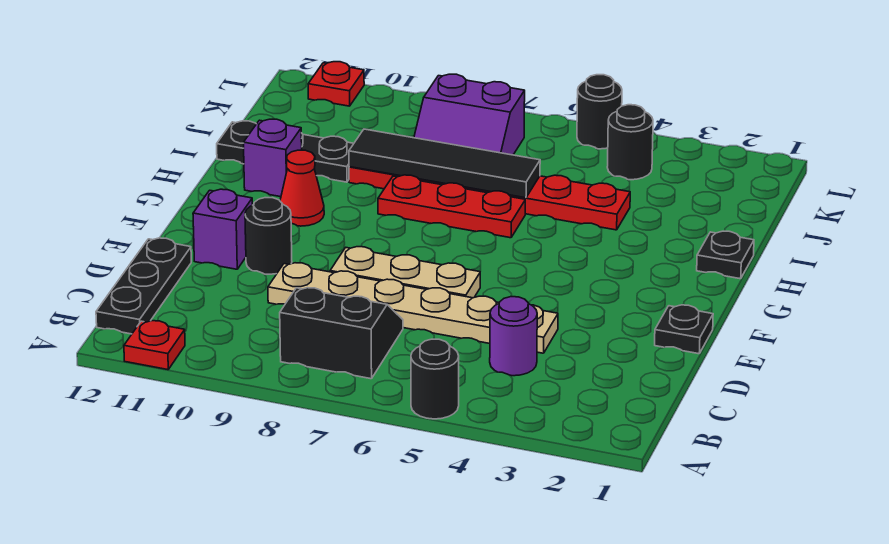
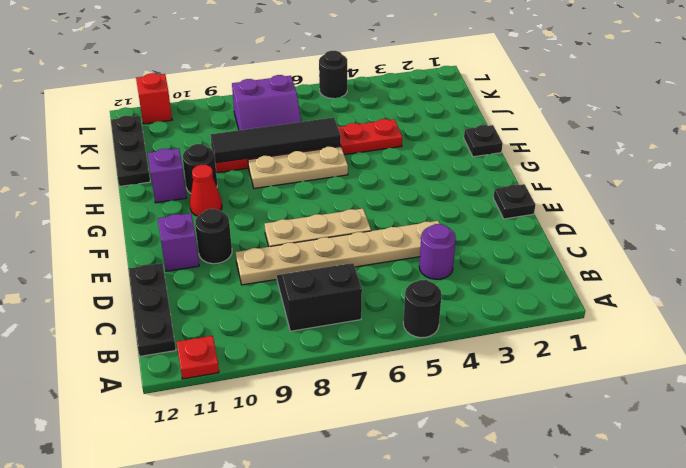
red plate H6:H8 level 1 -> tan plate H6:H8 level 1
black plate I10:I12 level 1 -> black plate I12:K12 level 1
black round brick K4 level 1 -> black round brick H10 level 1
red plate L11 level 1 -> red brick L11 level 1

